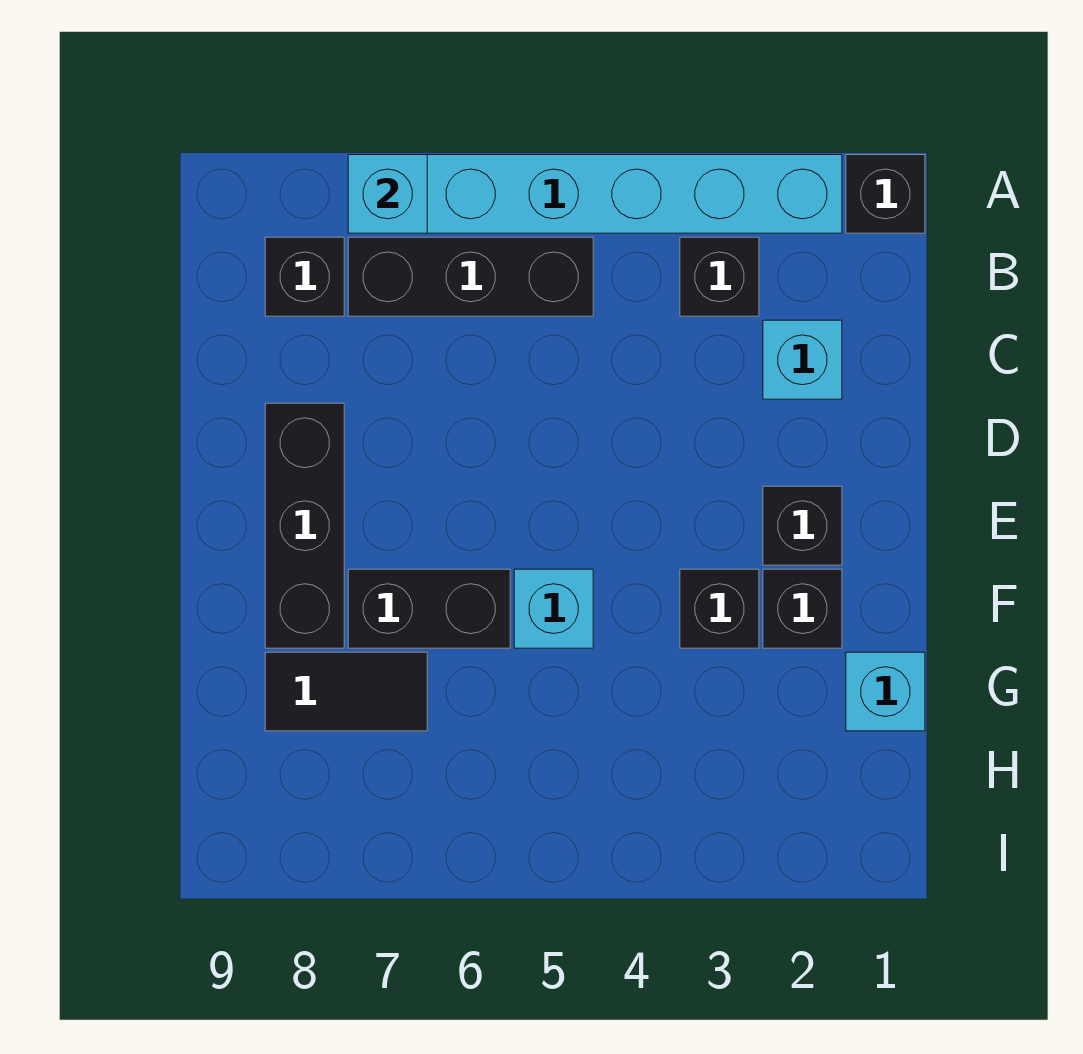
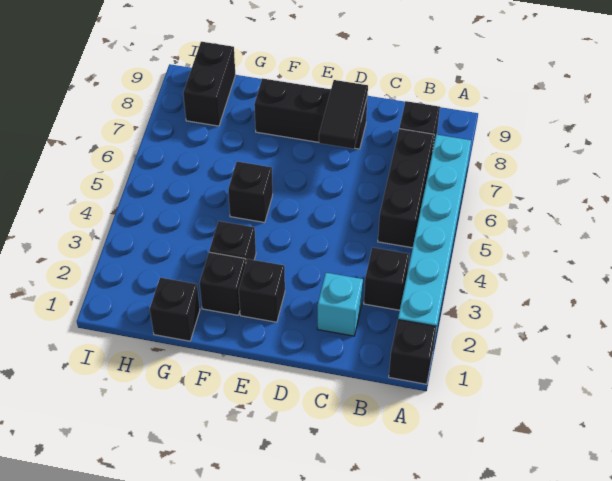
cyan brick A7 level 2 -> none
cyan brick F5 level 1 -> black brick F5 level 1
black brick F6:F7 level 1 -> black brick H8:H9 level 1
cyan brick G1 level 1 -> black brick G1 level 1
black tile G7:G8 level 1 -> black tile D7:D8 level 2

